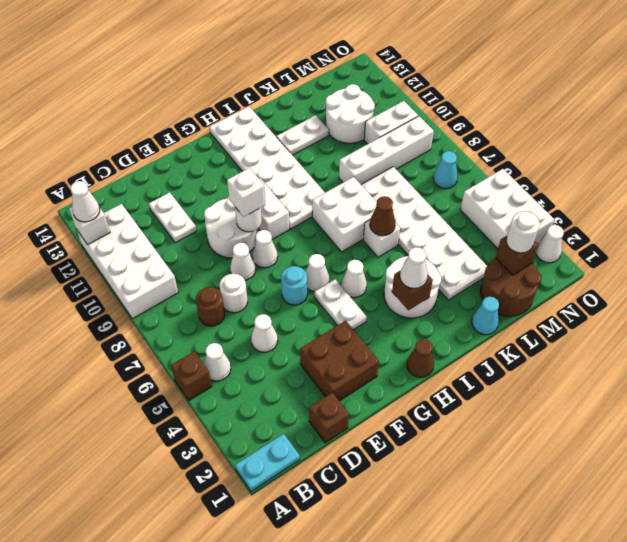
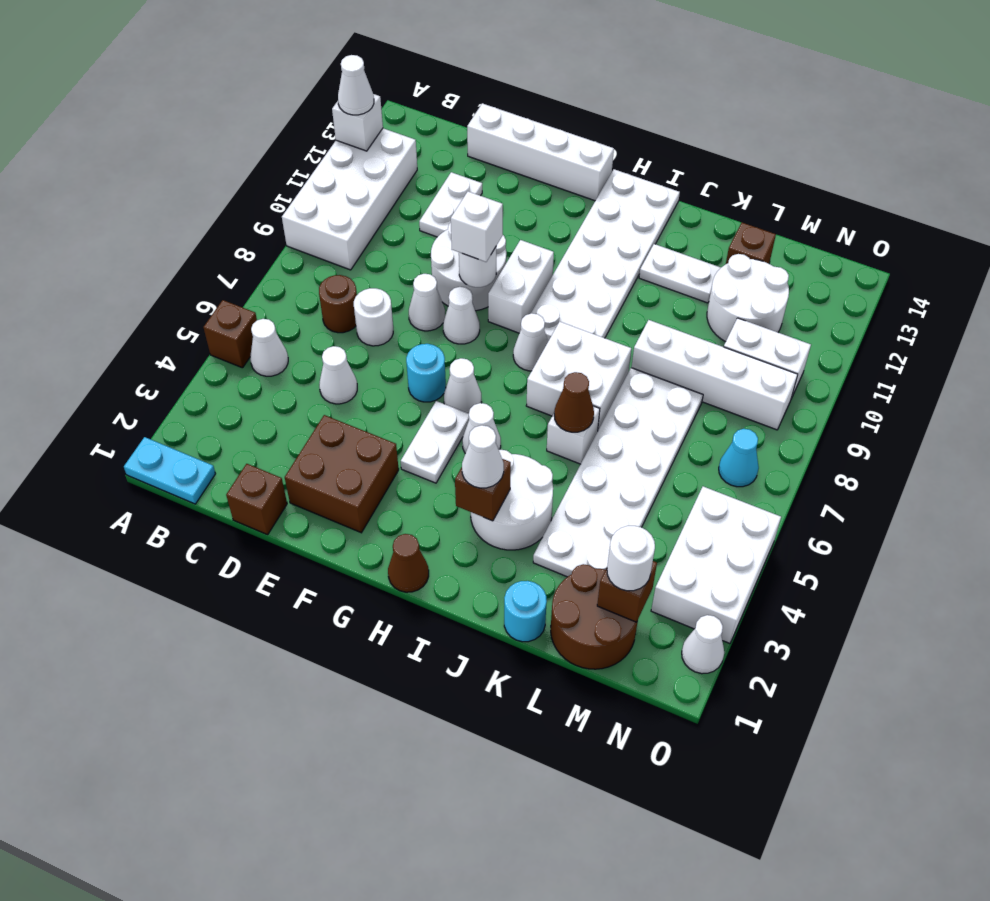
none -> white brick D14:G14 level 1
none -> white cone H8 level 1
cyan cone K1 level 1 -> cyan round brick K1 level 1
none -> brown brick L13 level 1

